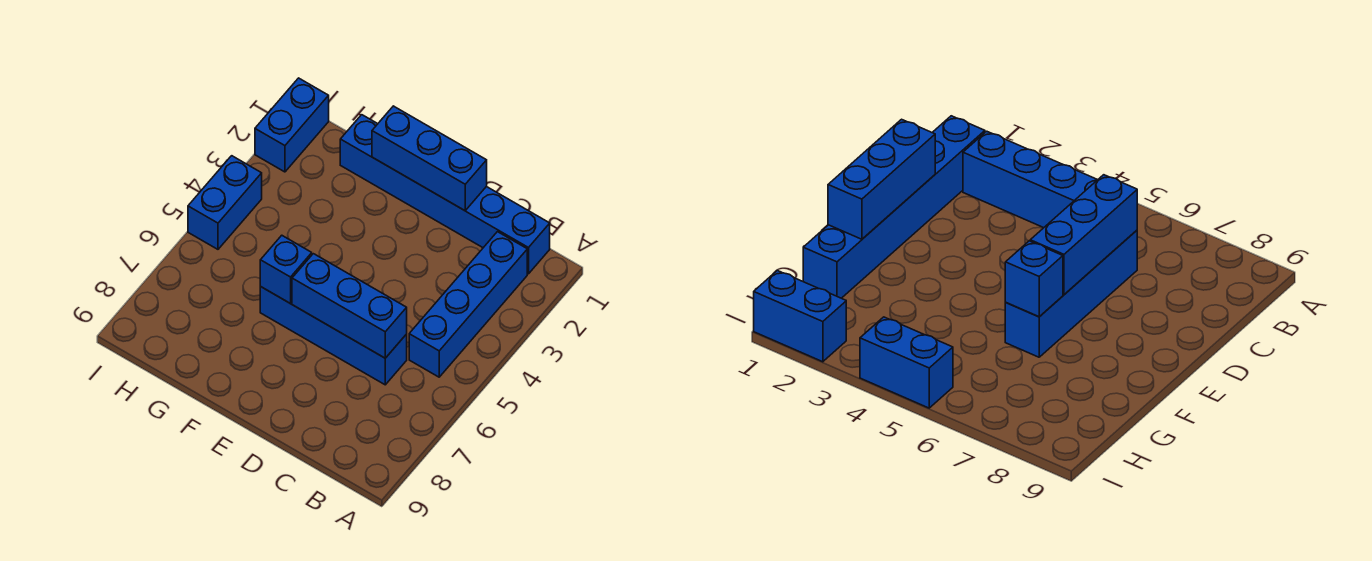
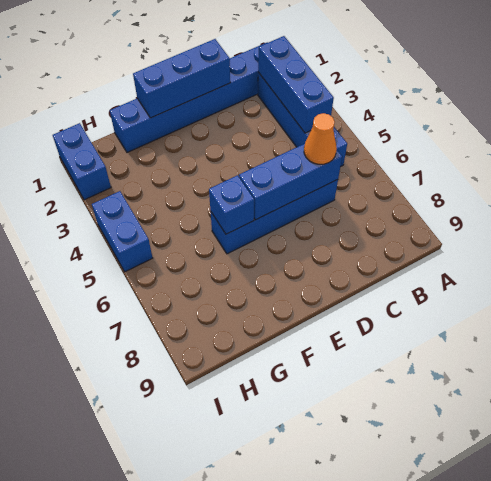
none -> blue brick B2:B4 level 2
none -> orange cone C6 level 3

